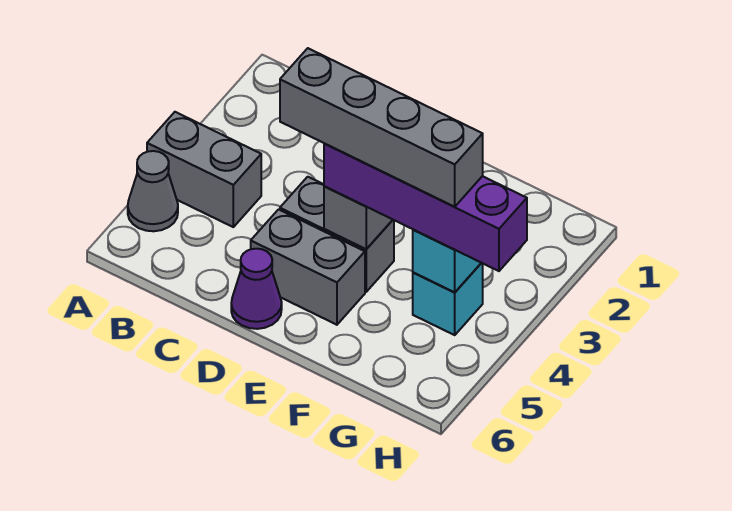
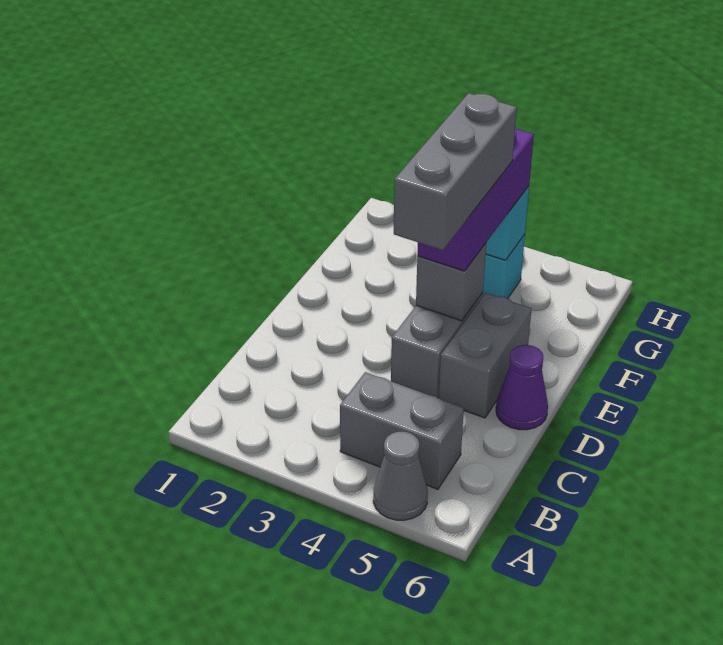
grey brick A4:B4 level 1 -> grey brick B4:B5 level 1
grey brick D4:G4 level 4 -> grey brick D4:F4 level 4
purple brick E4:H4 level 3 -> purple brick E4:G4 level 3

